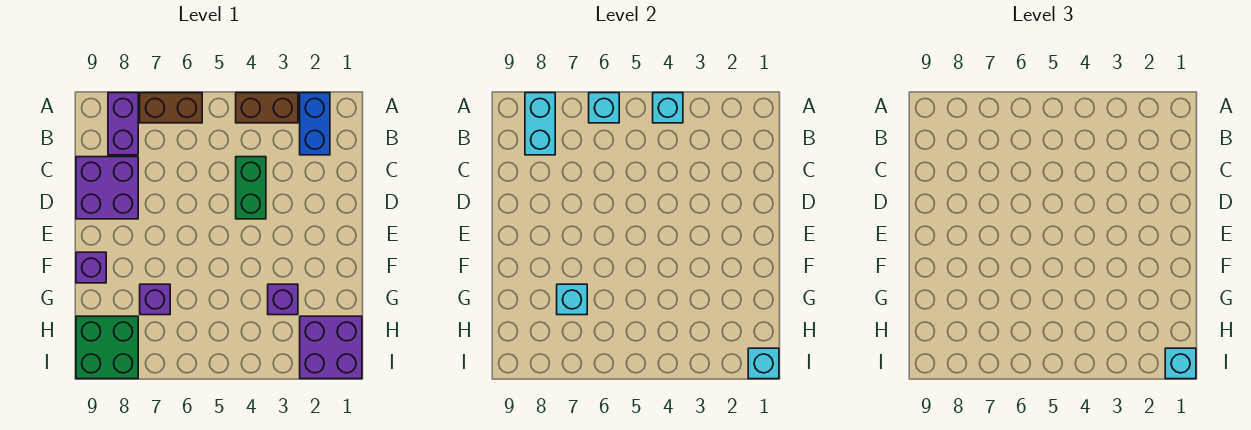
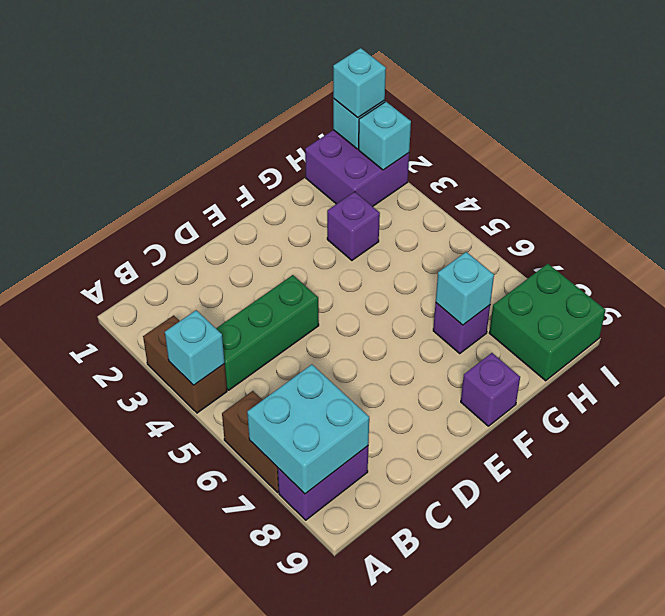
blue brick A2:B2 level 1 -> none
cyan brick A6 level 2 -> cyan brick I2 level 2
cyan brick A8:B8 level 2 -> cyan brick A7:B8 level 2
green brick C4:D4 level 1 -> green brick B4:D4 level 1
purple brick C8:D9 level 1 -> none

